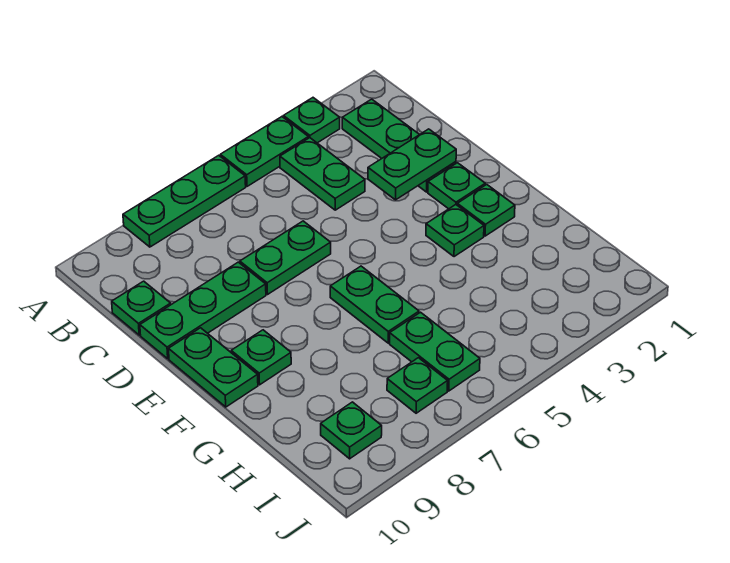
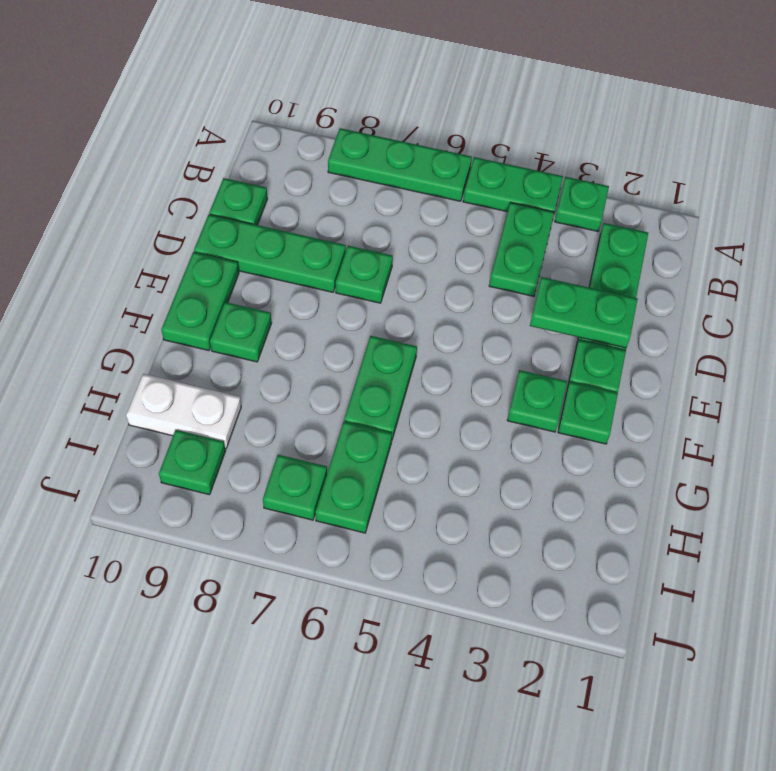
green plate D6:D7 level 1 -> green plate D7 level 1
none -> white plate H9:H10 level 1

